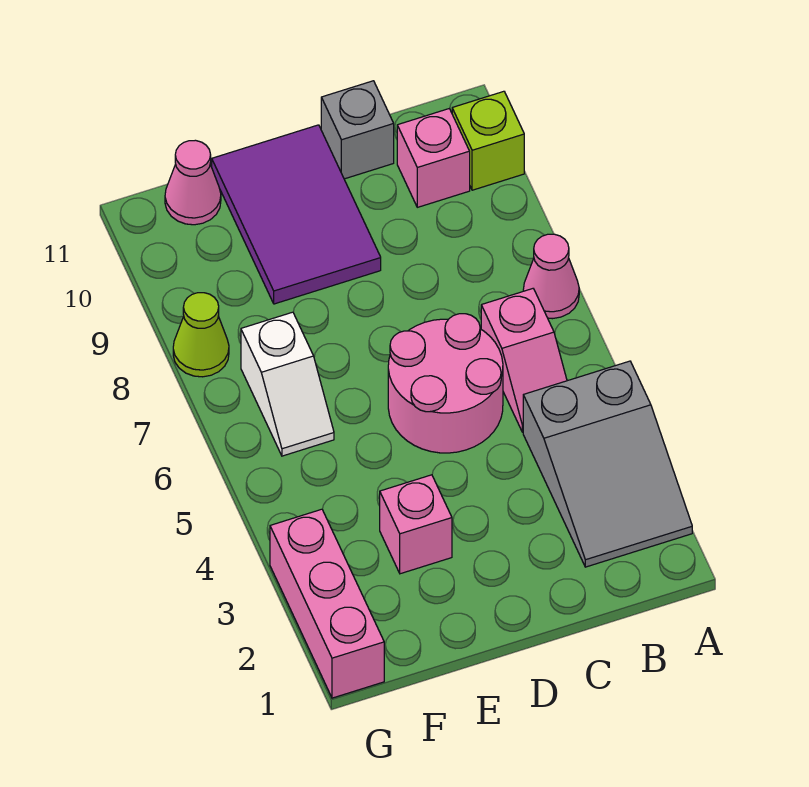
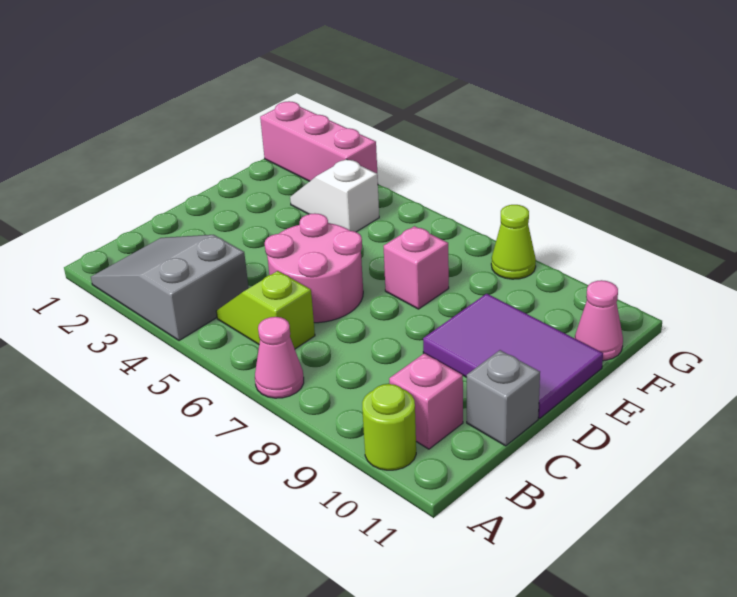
lime brick A10 level 1 -> lime round brick A10 level 1
pink slope B5:B6 level 1 top 6 -> lime slope B5:B6 level 1 top 6
pink brick E3 level 1 -> pink brick E7 level 1
white slope F6:F7 level 1 top 7 -> white slope F3:F4 level 1 top 4

